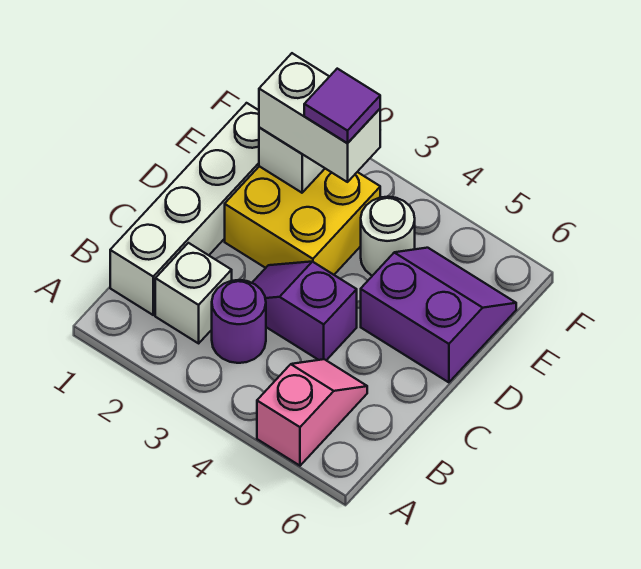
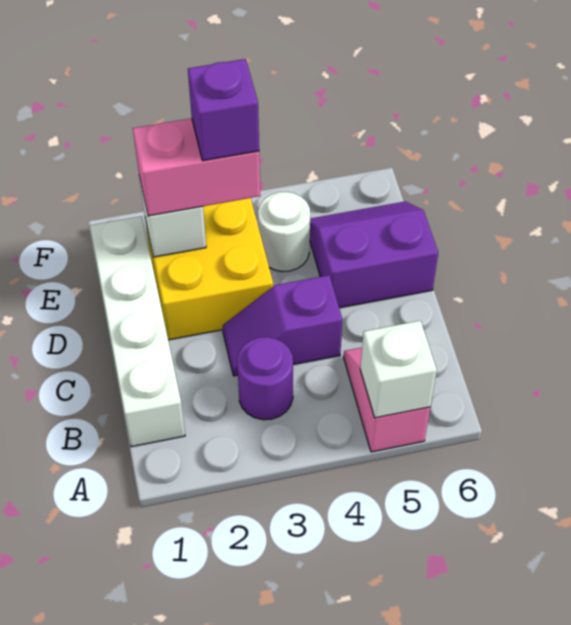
white brick B2 level 1 -> white brick A5 level 2
white brick E2:E3 level 3 -> pink brick E2:E3 level 3
purple tile E3 level 4 -> purple brick E3 level 4

